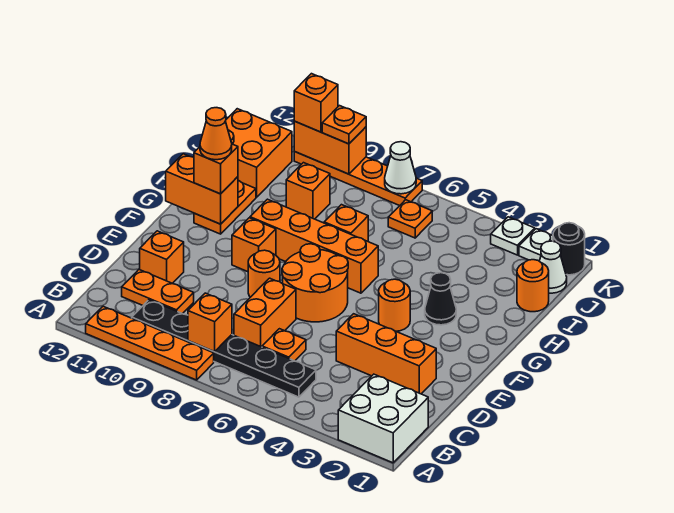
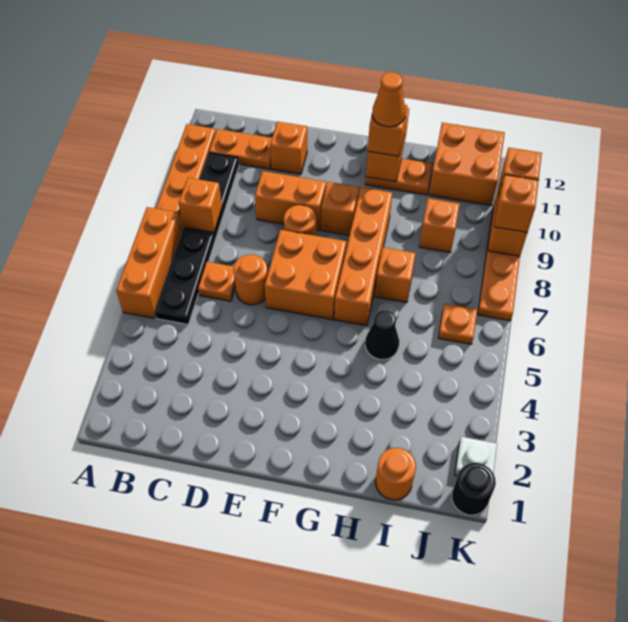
white brick A1:B2 level 1 -> none
orange brick C7:D7 level 1 -> orange brick D9:E9 level 1
orange plate C10:C11 level 1 -> orange plate B11:C11 level 1
orange brick D2:D4 level 1 -> orange brick A5:A7 level 1
orange round brick E6:F7 level 1 -> orange brick E6:F7 level 1
orange round brick F4 level 1 -> orange round brick D6 level 1
black cone G3 level 1 -> black cone H5 level 1
white cone J1 level 1 -> none
white plate K3 level 1 -> none
white cone K7 level 2 -> none
orange plate K9 level 3 -> orange brick K9 level 3

